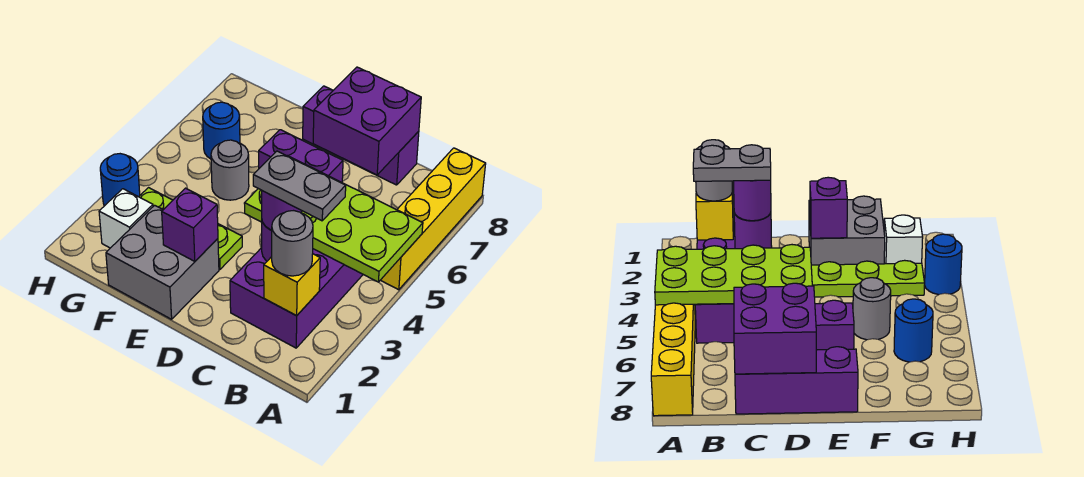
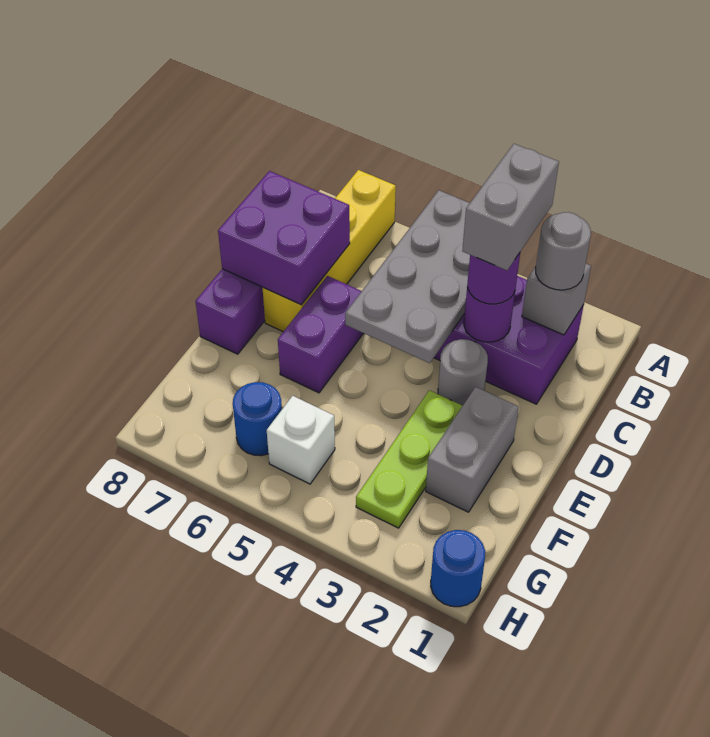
lime plate A4:D5 level 2 -> grey plate A4:D5 level 2
yellow brick A5:A8 level 1 -> yellow brick A7:D7 level 1
yellow brick B2 level 2 -> grey brick B2 level 2
grey plate B3:C3 level 4 -> grey brick B3:C3 level 4
grey brick E1:F2 level 1 -> grey brick E2:F2 level 1
purple brick E2 level 2 -> none
grey round brick F5 level 1 -> grey round brick D3 level 1
white brick G2 level 1 -> white brick G5 level 1
blue round brick H3 level 1 -> blue round brick H1 level 1

